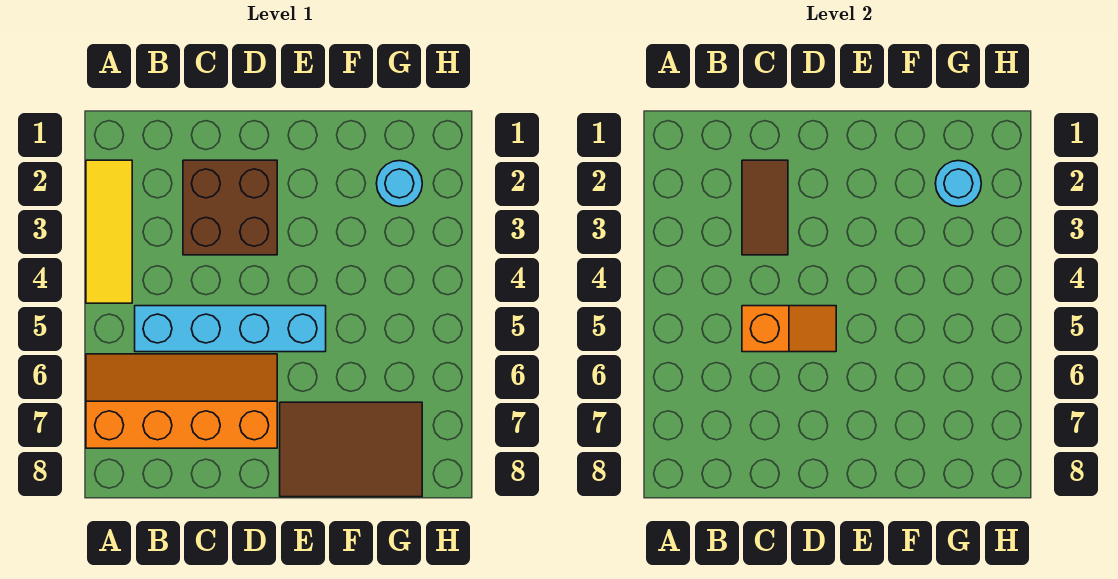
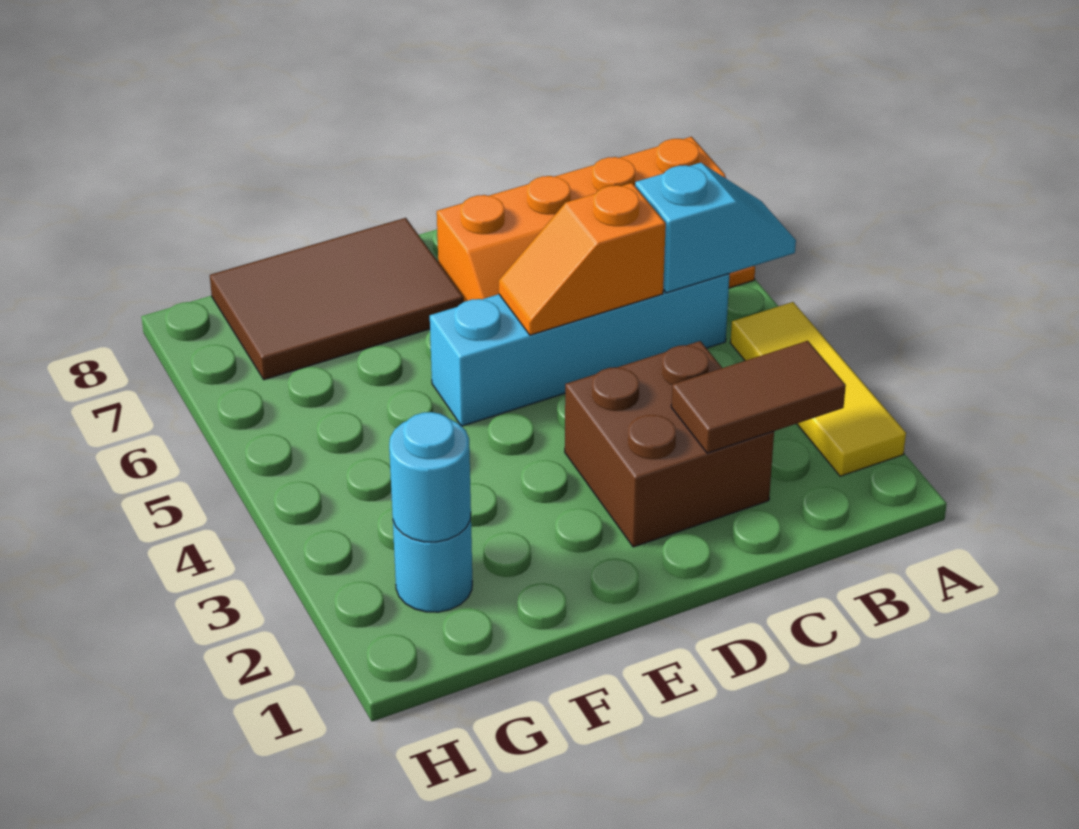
none -> cyan slope A5:B5 level 2 top B
brown tile C2:C3 level 2 -> brown tile B2:C2 level 2

